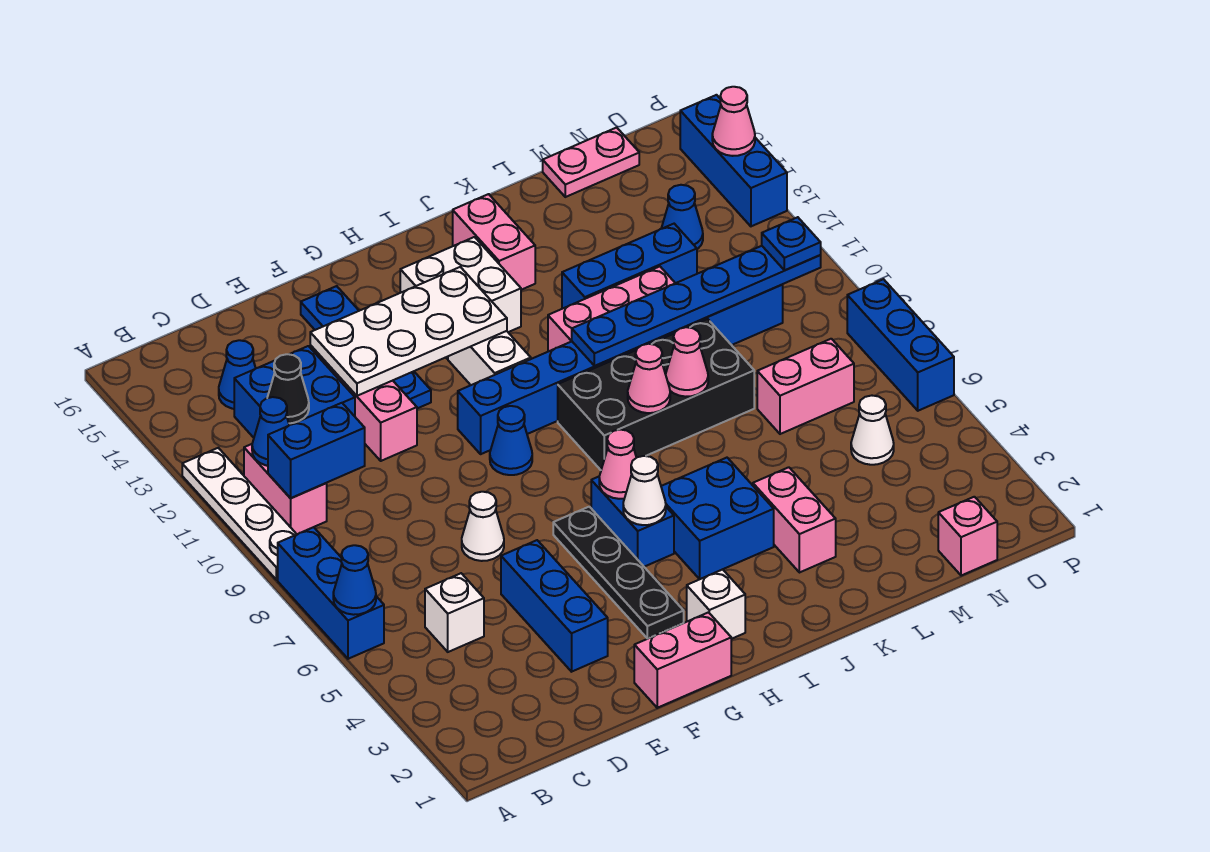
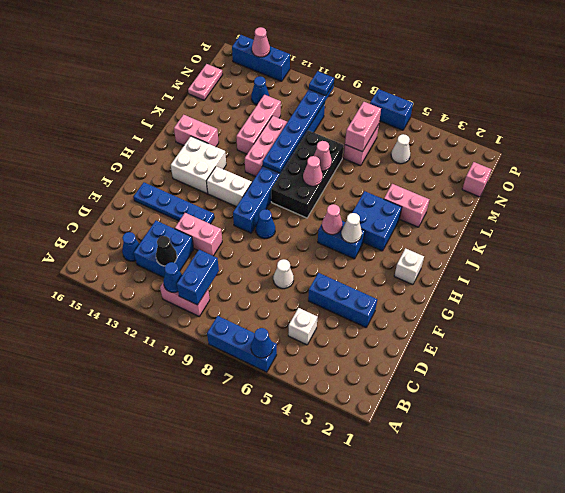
white plate A9:A12 level 1 -> none
white plate E12:H13 level 2 -> none
pink brick F1:G1 level 1 -> pink brick M7:N7 level 2
black plate G3:G6 level 1 -> none
blue brick K12:M12 level 1 -> pink brick K12:M12 level 1
blue brick P6:P8 level 1 -> blue brick P6:P7 level 1

